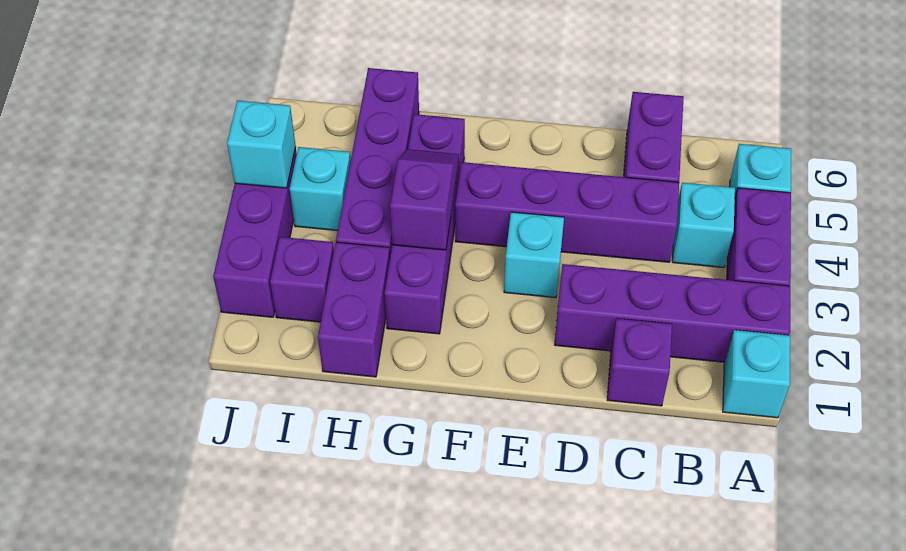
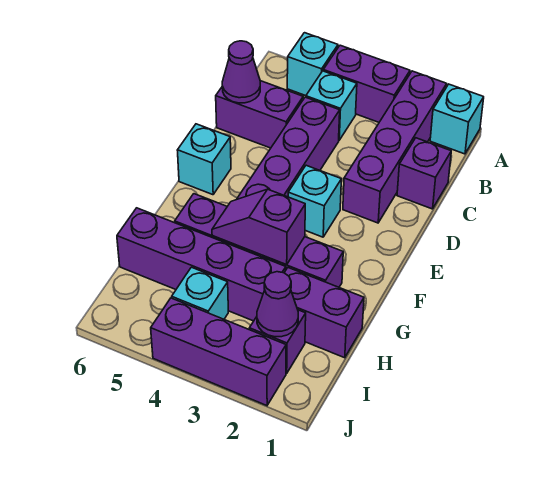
none -> purple cone C6 level 2
none -> purple cone I2 level 2
cyan brick J4 level 2 -> cyan brick E6 level 1

